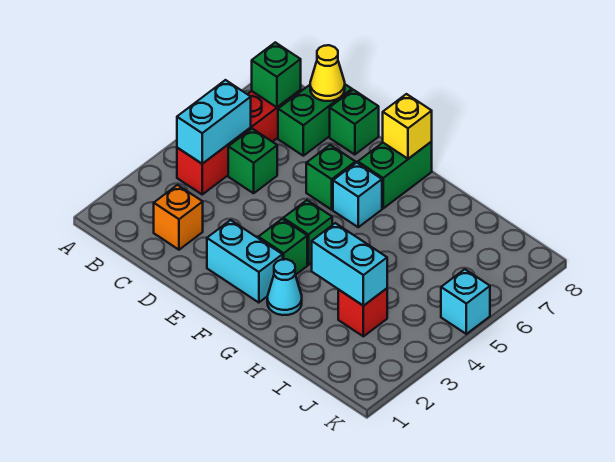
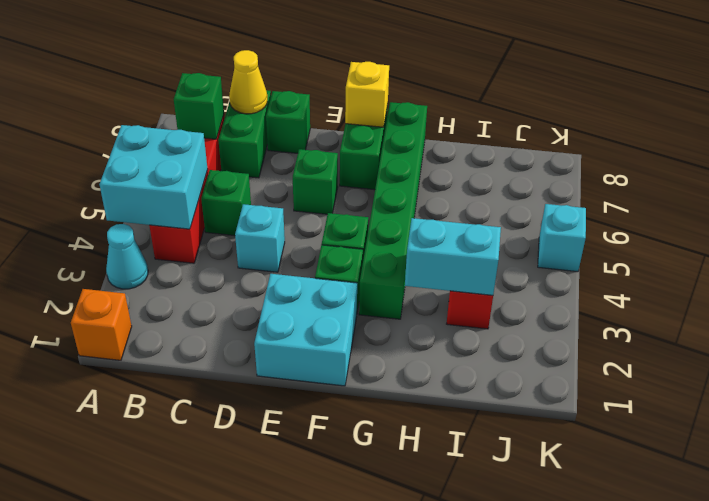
cyan brick B4:B5 level 2 -> cyan brick A4:B5 level 2
orange brick C2 level 1 -> orange brick A1 level 1
cyan brick E2:F2 level 1 -> cyan brick E1:F2 level 1
cyan brick F6 level 1 -> cyan brick D4 level 1
cyan cone G2 level 1 -> cyan cone A3 level 1
none -> green brick G3:G8 level 1

